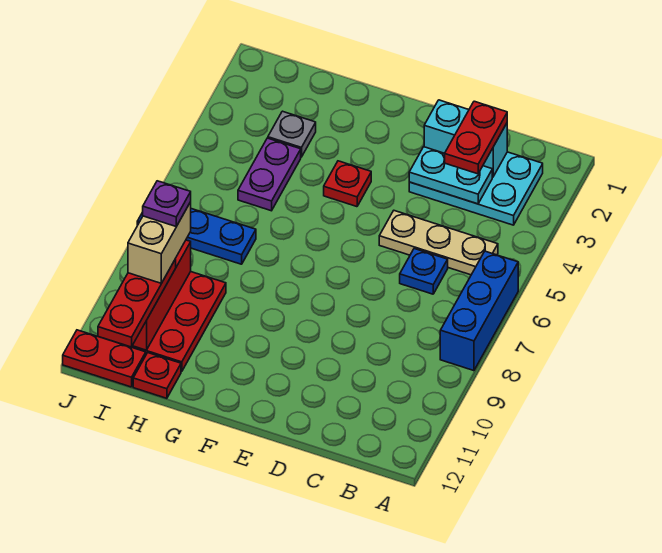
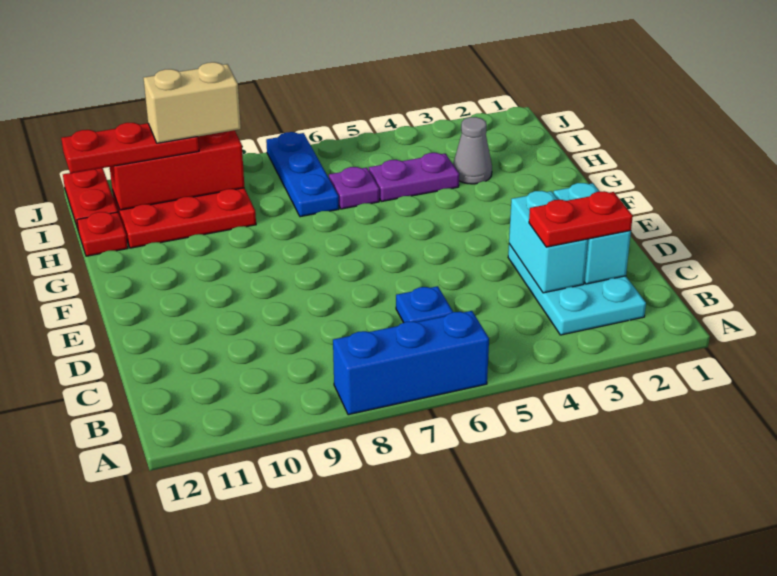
tan plate B5:D5 level 1 -> none
cyan plate C3:D3 level 2 -> cyan brick C3:D3 level 2
red plate F4 level 1 -> none
grey plate H3 level 1 -> grey cone H3 level 1
purple plate I9 level 5 -> purple plate H6 level 1

